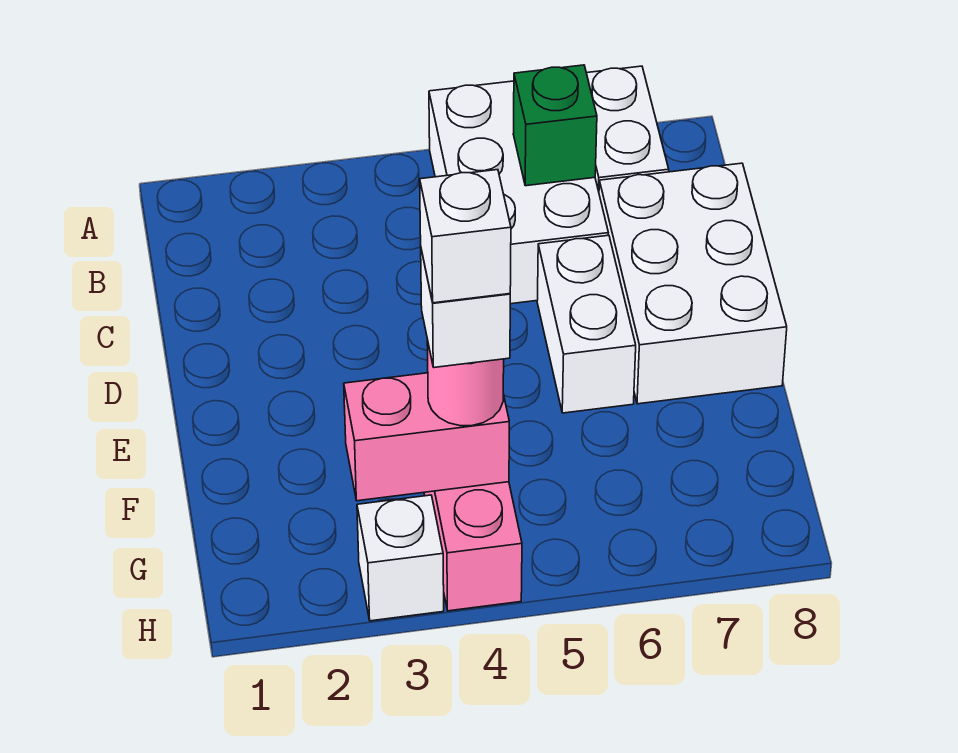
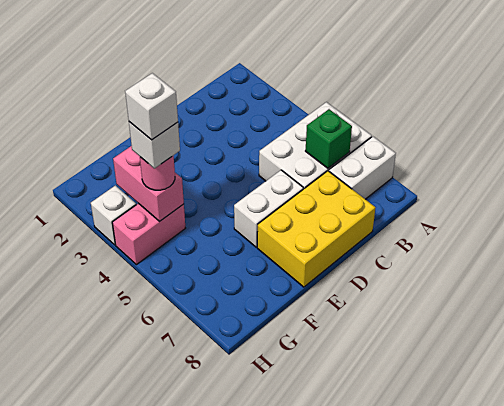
white brick C7:E8 level 1 -> yellow brick C7:E8 level 1

